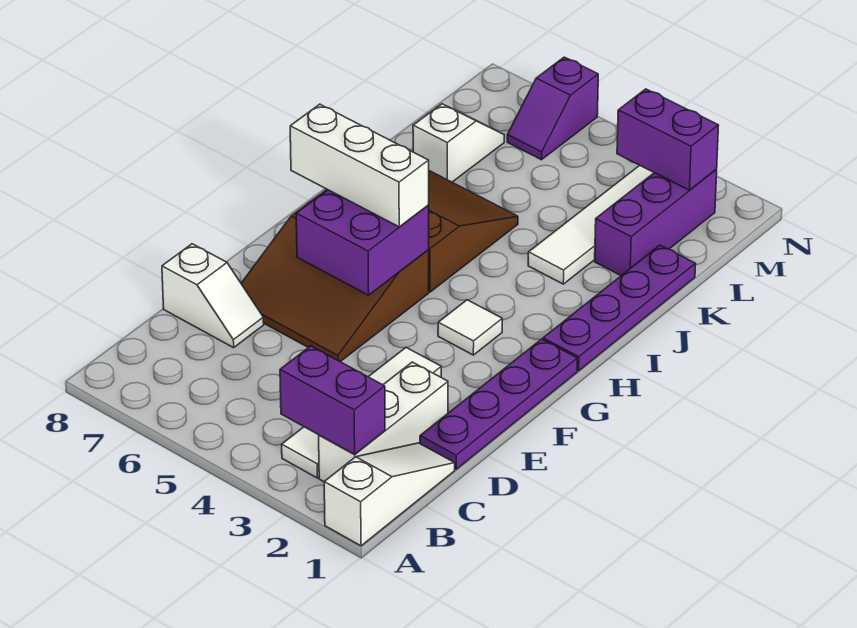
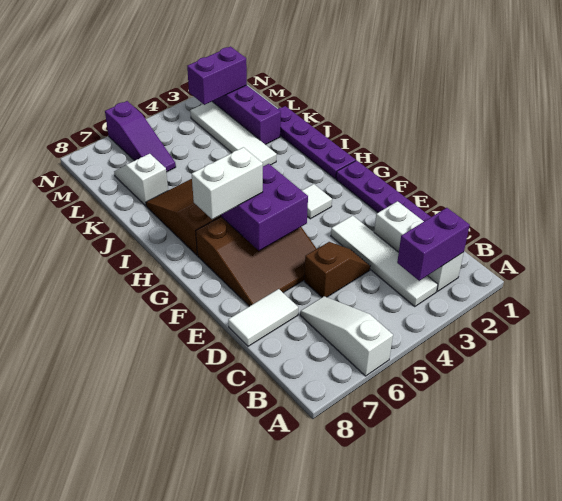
white slope A1:C1 level 1 top A -> white slope A6:C6 level 1 top A
none -> brown slope D4:D5 level 1 top 5
white slope D7:D8 level 1 top 8 -> white tile D7:D8 level 1
white brick G5:G7 level 3 -> white brick G6:G7 level 3
purple slope M6:N6 level 1 top N -> purple slope L6:N6 level 1 top N

